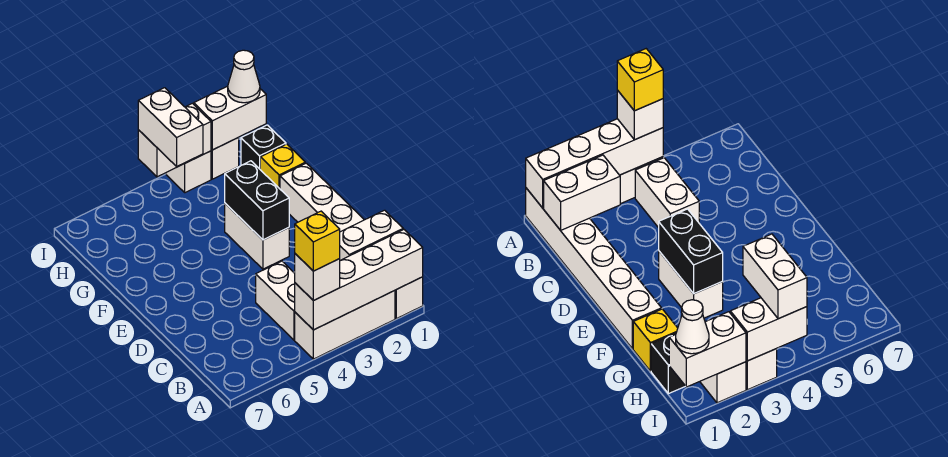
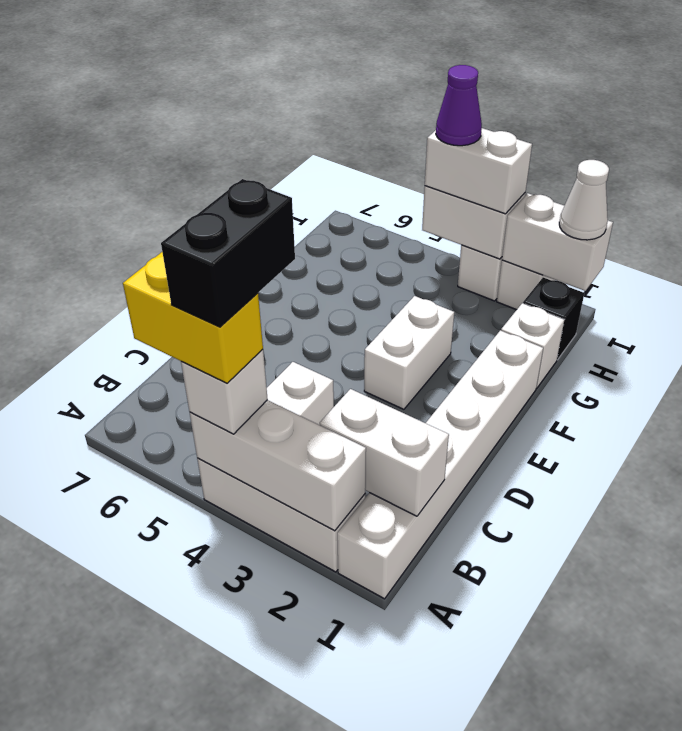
white brick A1:A4 level 2 -> white brick A2:A4 level 2
yellow brick A4 level 4 -> yellow brick A4:A5 level 4
black brick E3:F3 level 2 -> black brick A4:B4 level 5
yellow brick G1 level 1 -> white brick G1 level 1
white brick H4:I4 level 3 -> white brick I3:I4 level 3
none -> purple cone I4 level 4

